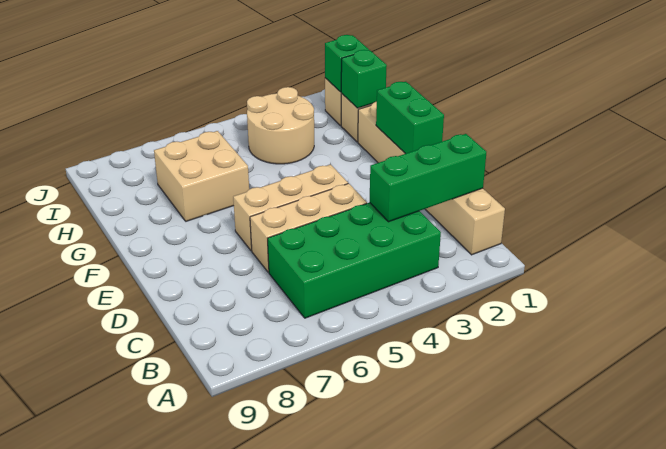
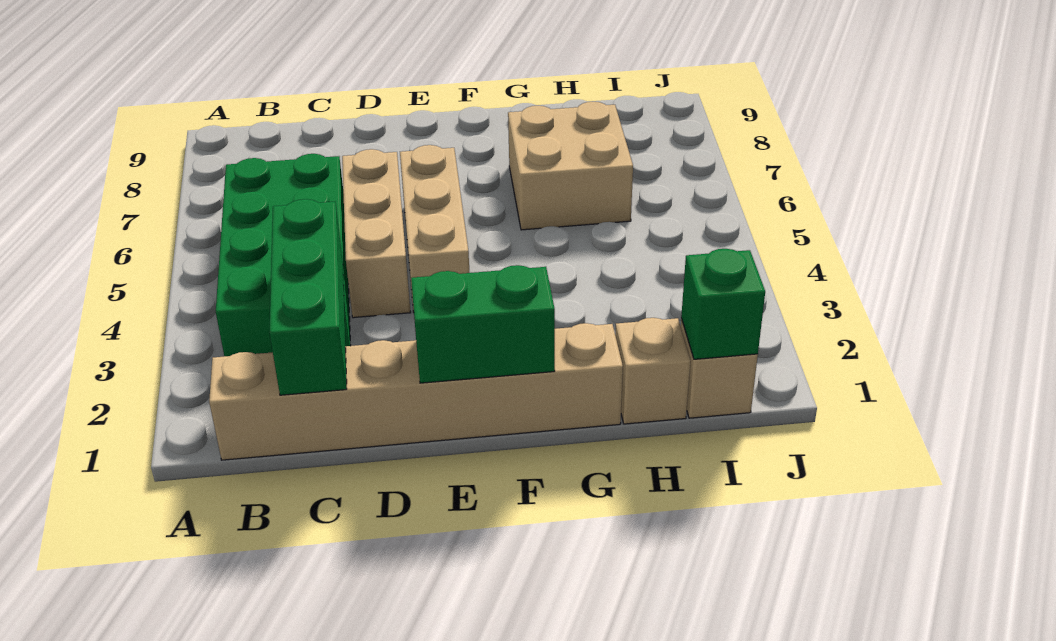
green brick H1 level 2 -> none
tan round brick H3:I4 level 1 -> none

